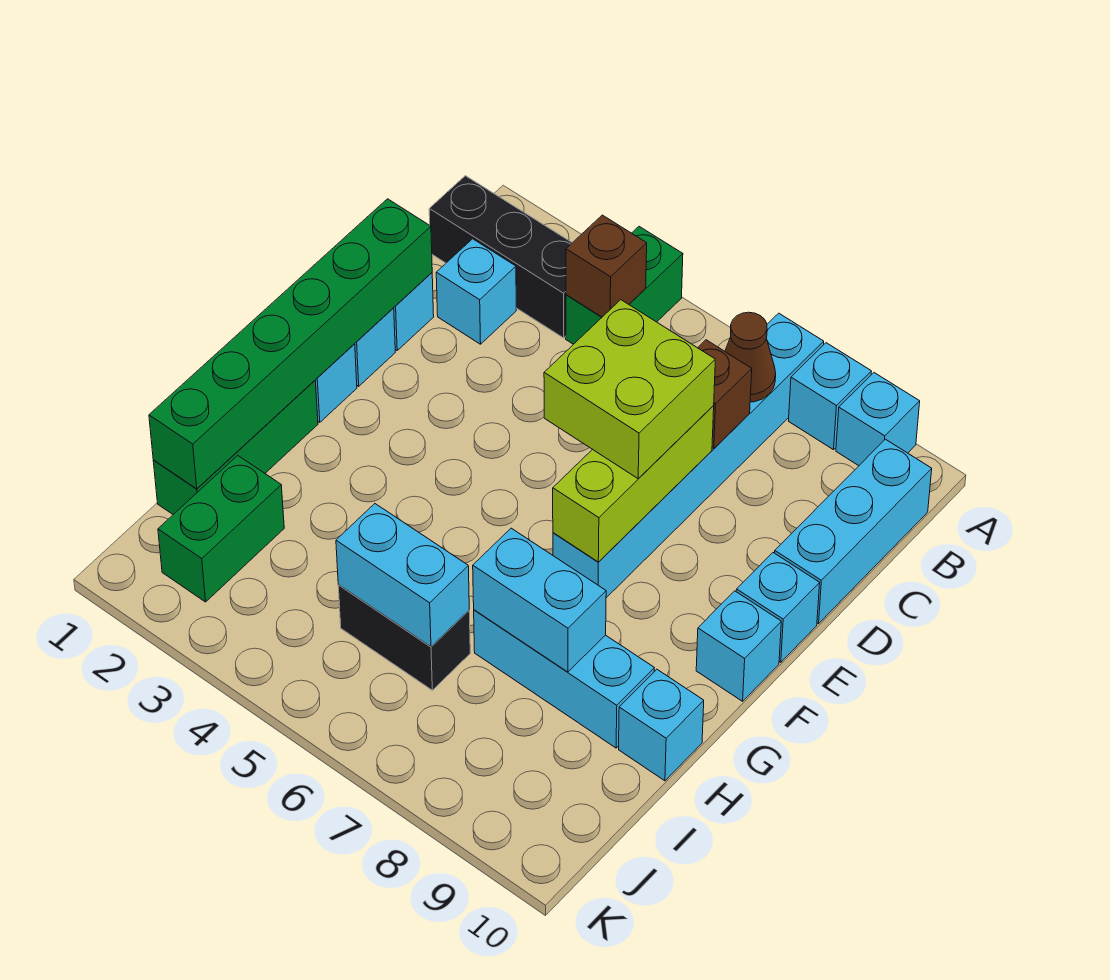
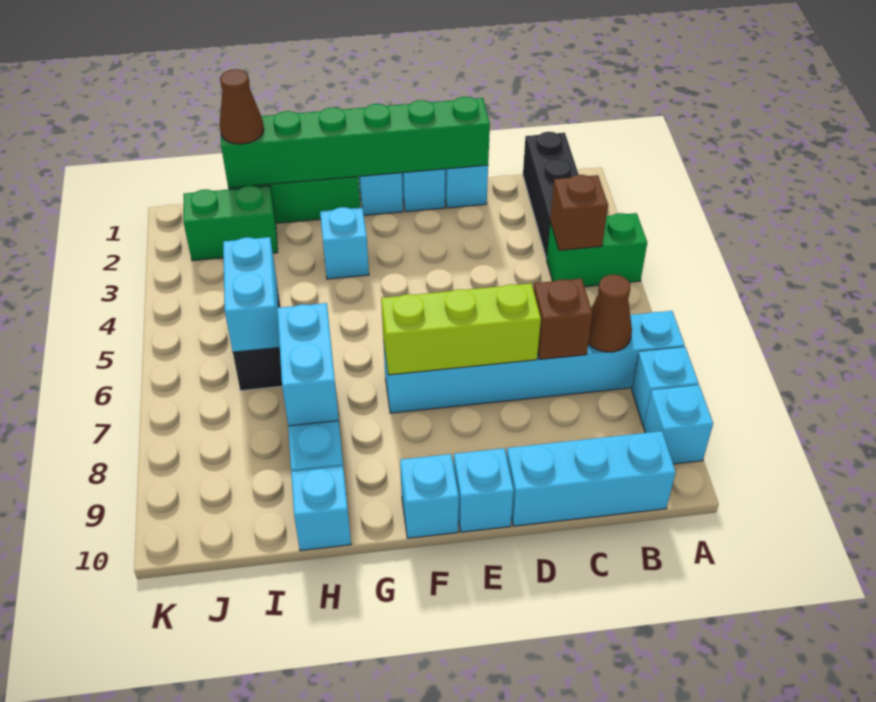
cyan brick C2 level 1 -> cyan brick G3 level 1
lime brick D6:E7 level 3 -> none
none -> brown cone I1 level 3

